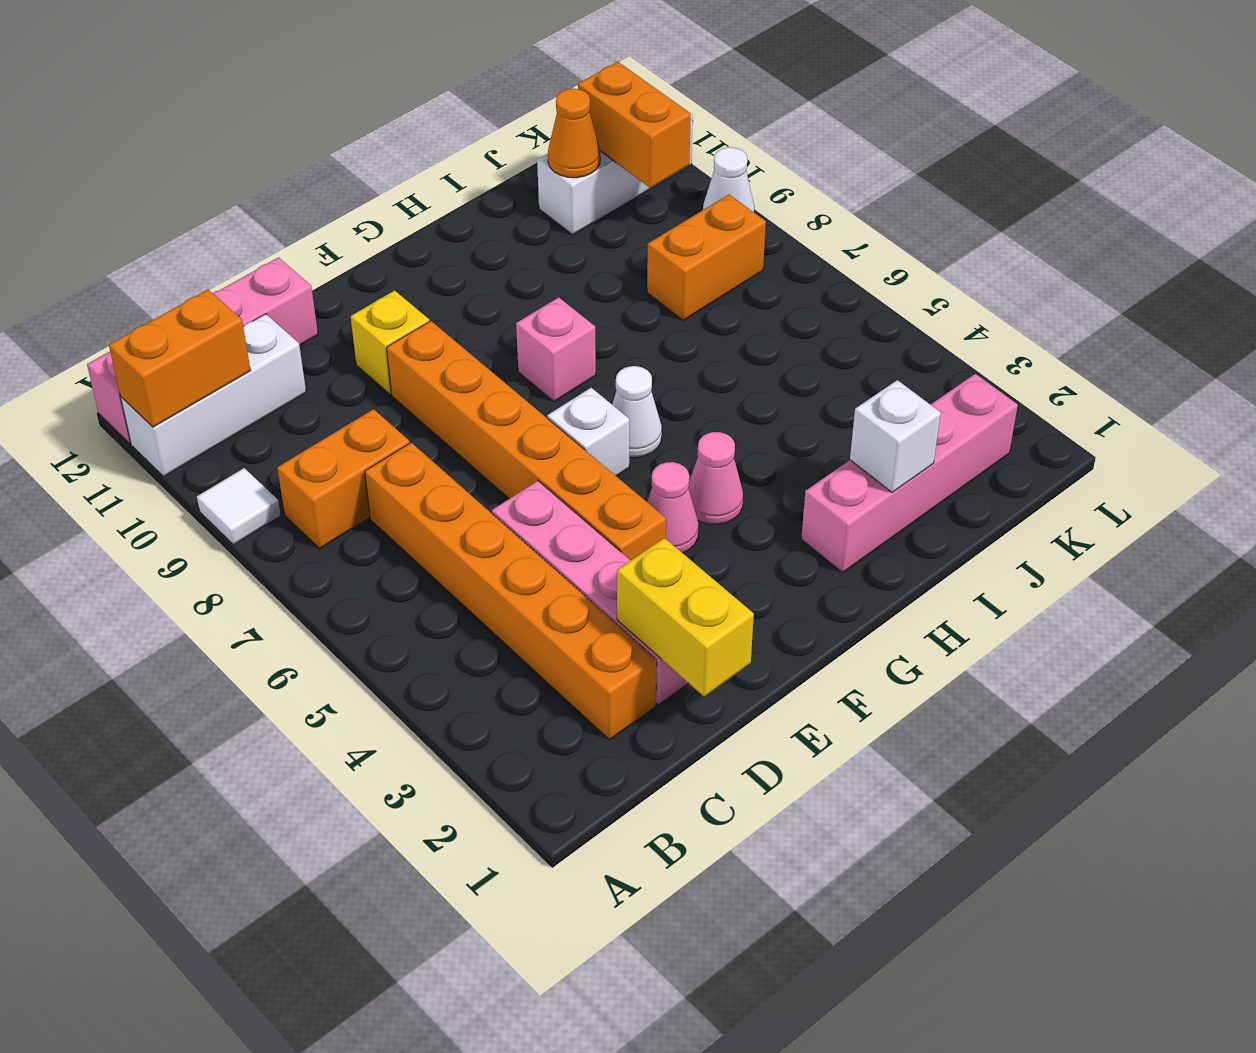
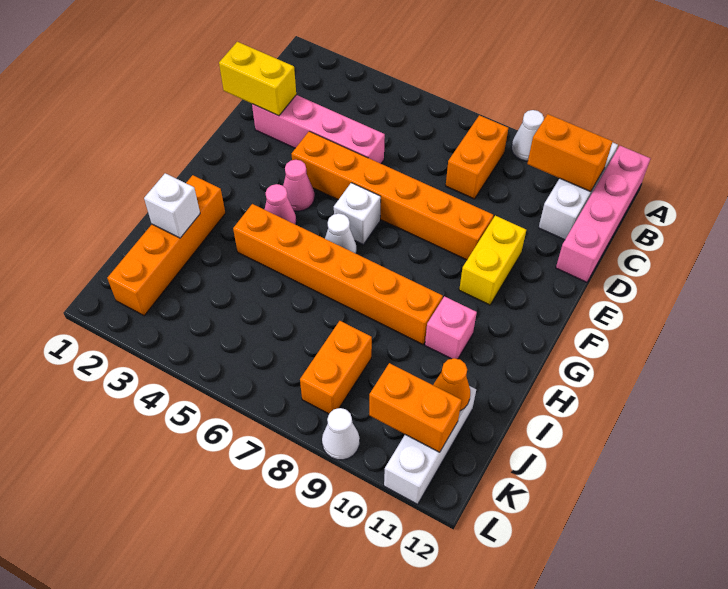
white tile A9 level 1 -> white cone A9 level 1
orange brick A11:B11 level 2 -> orange brick B10:B11 level 2
orange brick C2:C7 level 1 -> orange brick H4:H9 level 1
yellow brick E10 level 1 -> yellow brick E10:F10 level 1
pink brick G8 level 1 -> pink brick H10 level 1
pink brick H2:K2 level 1 -> orange brick H2:K2 level 1

